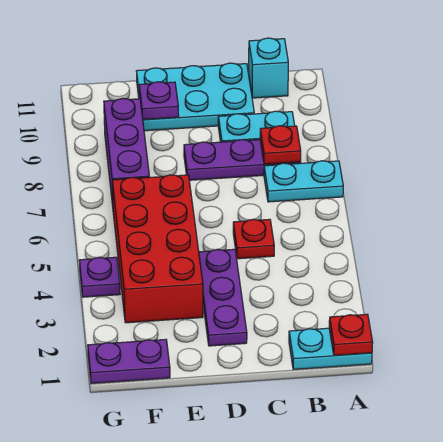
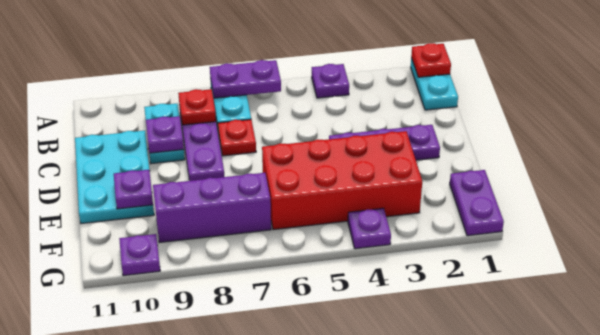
none -> purple plate A4 level 1
none -> purple plate A6:A7 level 2
cyan brick B11 level 1 -> none
red plate C5 level 1 -> red plate C7 level 1
none -> purple plate C9 level 2
none -> purple plate G10 level 1

